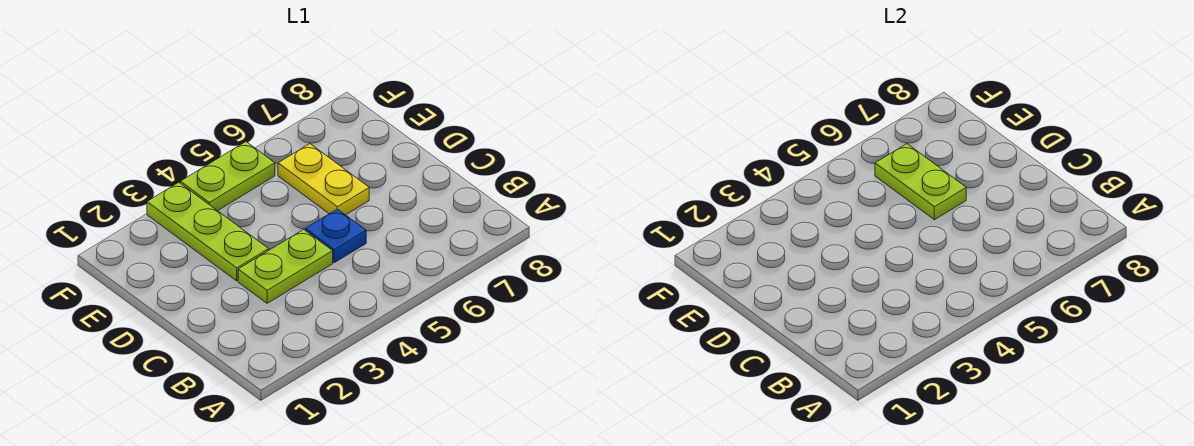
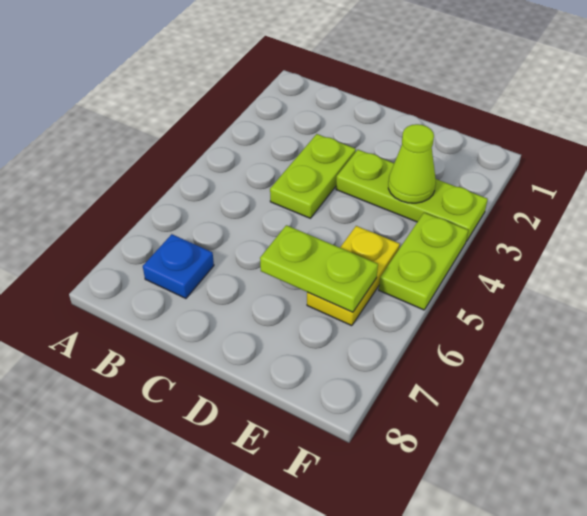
blue plate C5 level 1 -> blue plate B7 level 1
yellow plate D6:E6 level 1 -> yellow plate E5:E6 level 1
none -> lime cone E3 level 2

